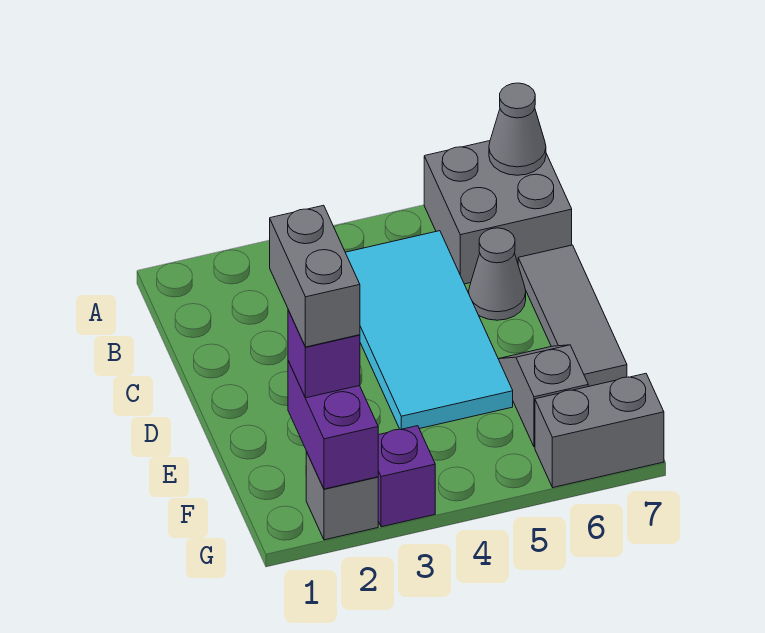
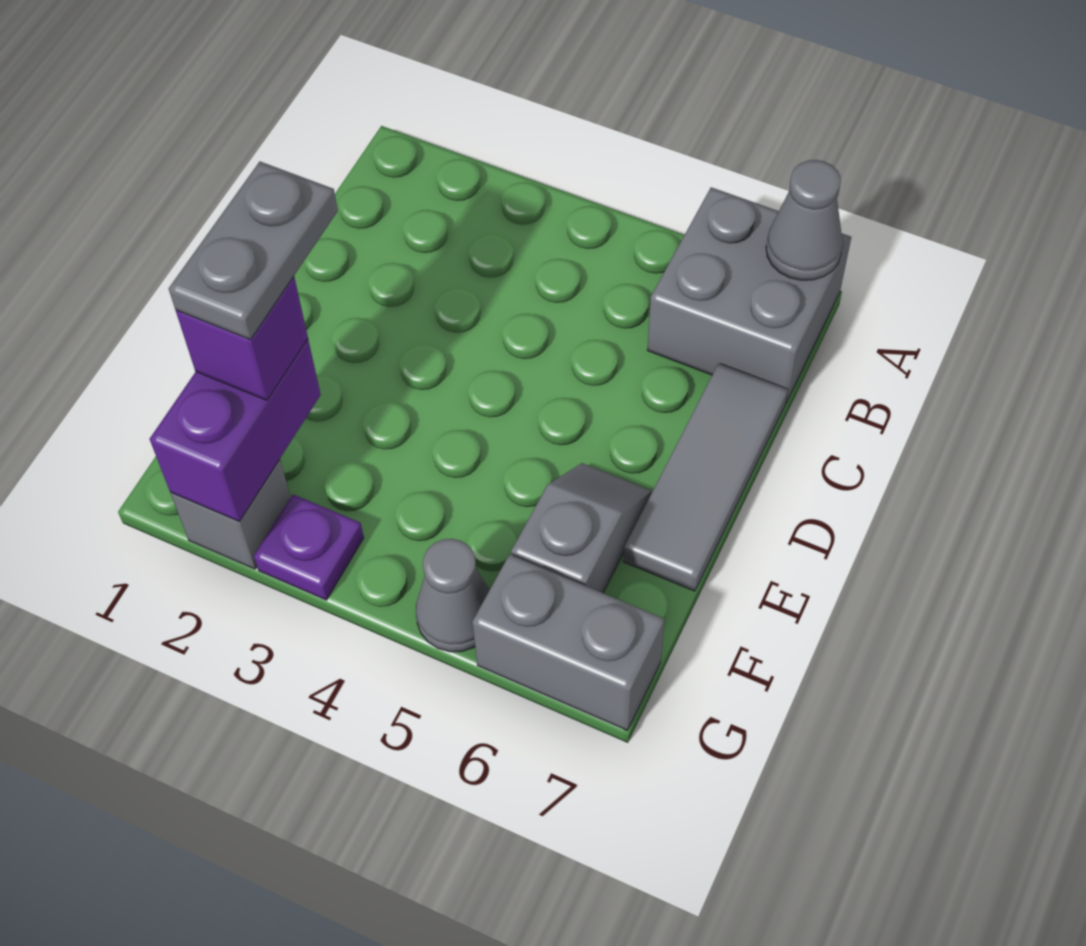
cyan tile B4:E5 level 1 -> none
grey cone C6 level 1 -> grey cone G5 level 1
grey brick E2:F2 level 4 -> grey plate E2:F2 level 4
purple brick G3 level 1 -> purple plate G3 level 1

